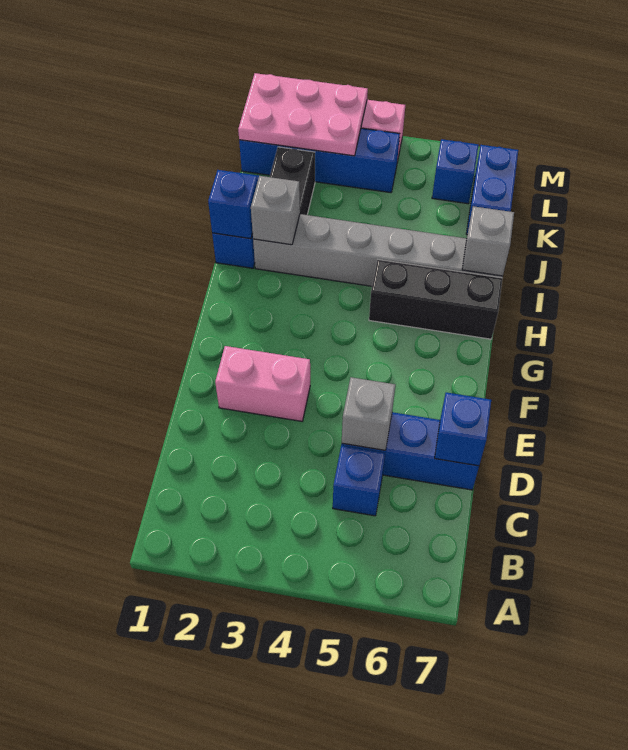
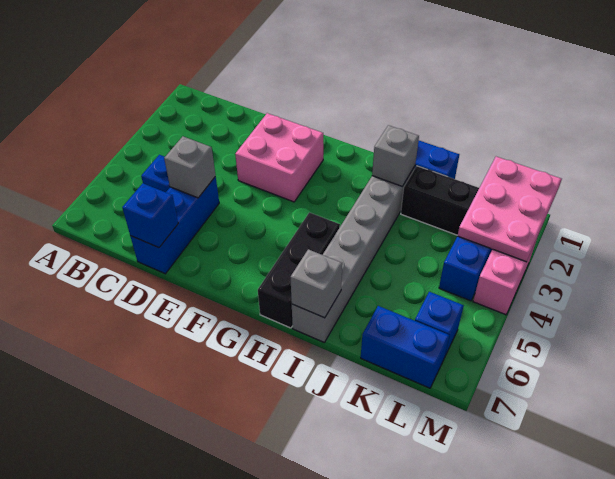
pink brick E2:E3 level 1 -> pink brick E2:F3 level 1
blue brick I1 level 2 -> none

